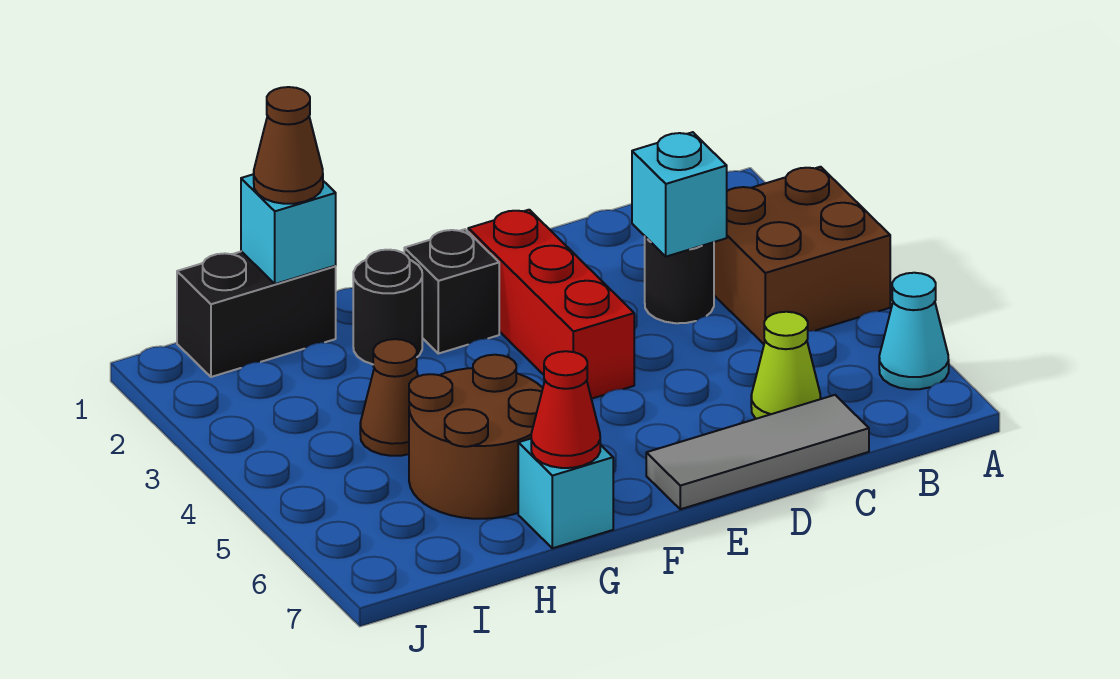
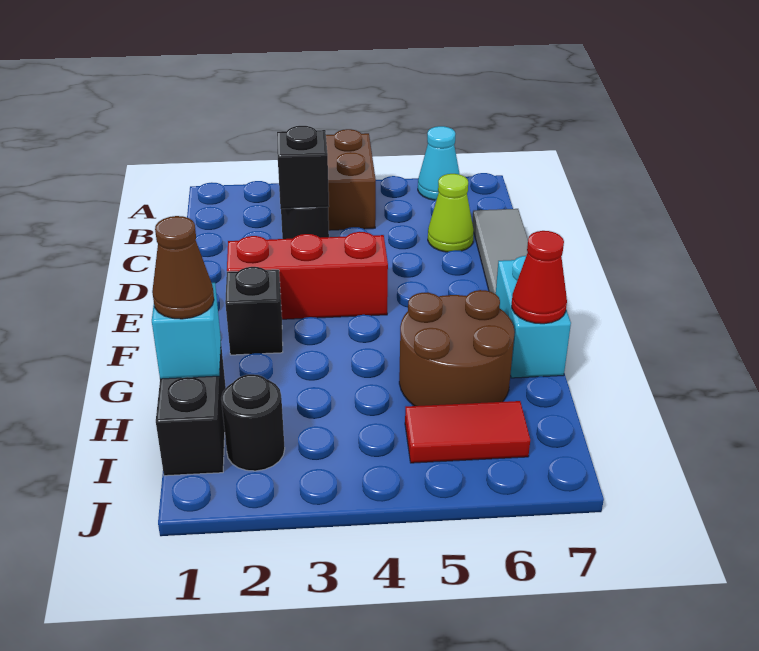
cyan brick C3 level 2 -> black brick C3 level 2
black round brick G2 level 1 -> black round brick I2 level 1
cyan brick G7 level 1 -> cyan brick F7:G7 level 1
brown cone H4 level 1 -> none
none -> red tile I5:I6 level 1

